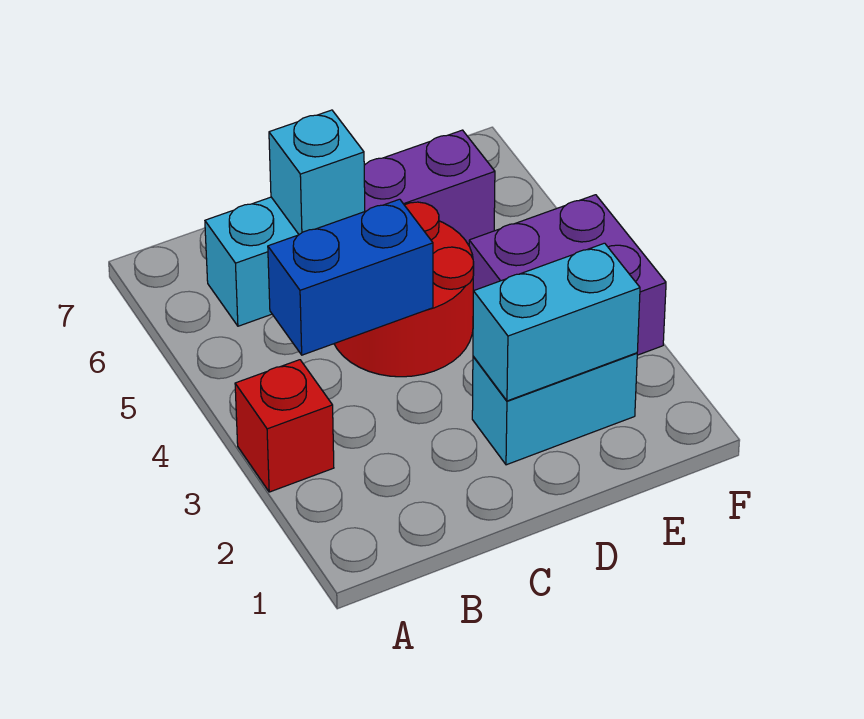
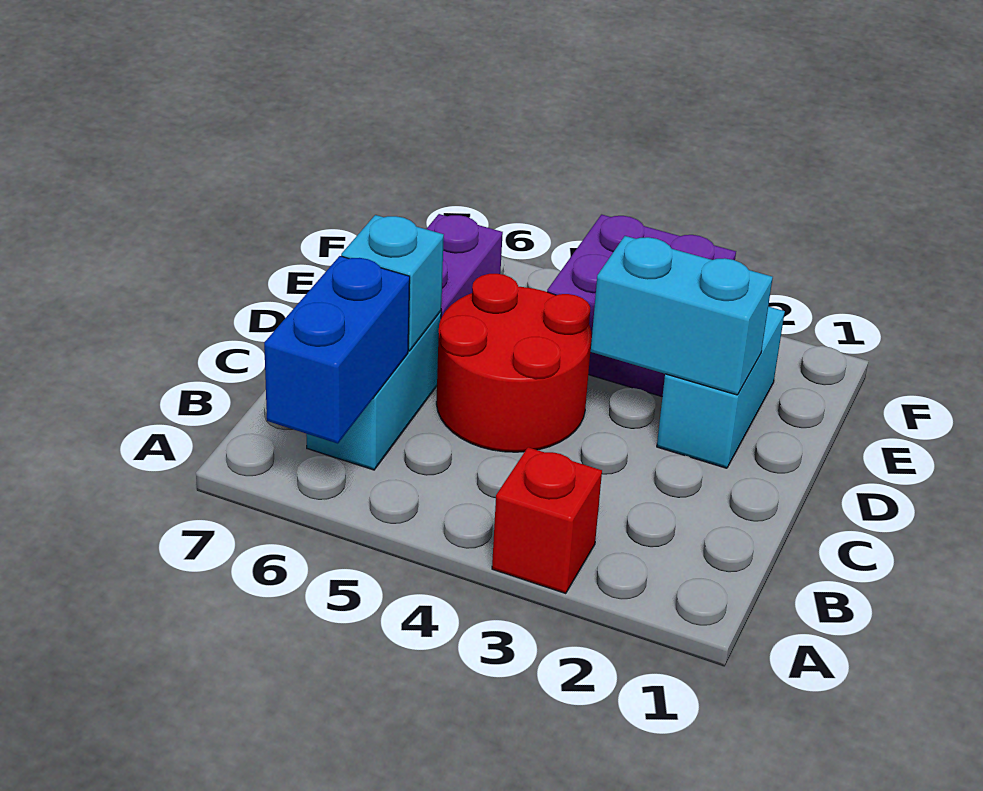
blue brick B4:C4 level 2 -> blue brick A6:B6 level 2
cyan brick D2:E2 level 2 -> cyan brick D2:D3 level 2

